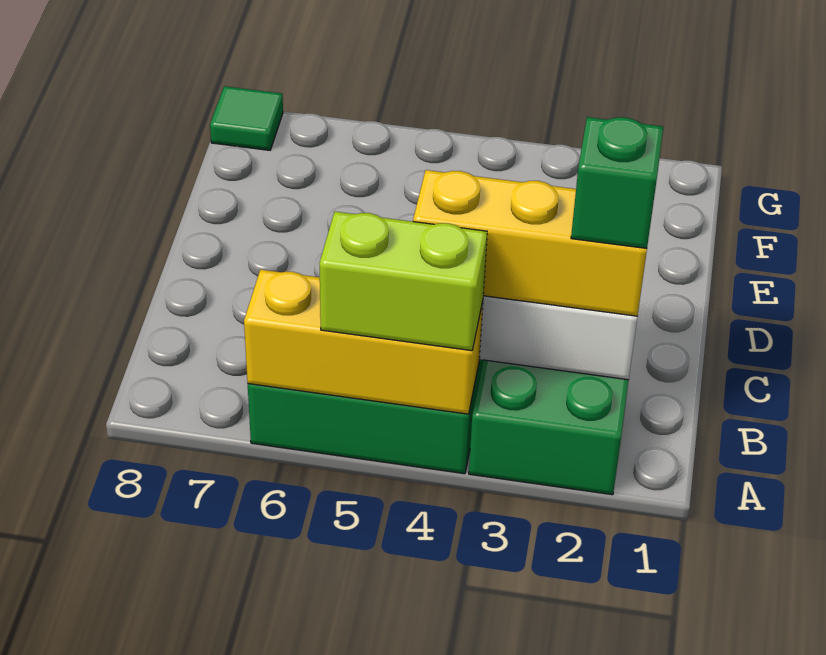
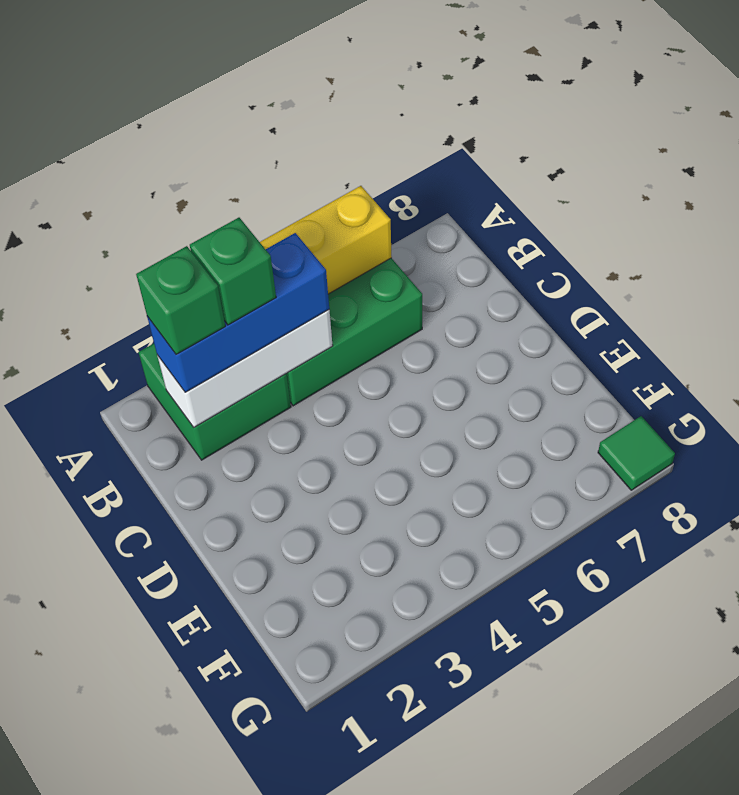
lime brick A4:A5 level 3 -> none
yellow brick B2:B4 level 3 -> blue brick B2:B4 level 3
none -> green brick B3 level 4

